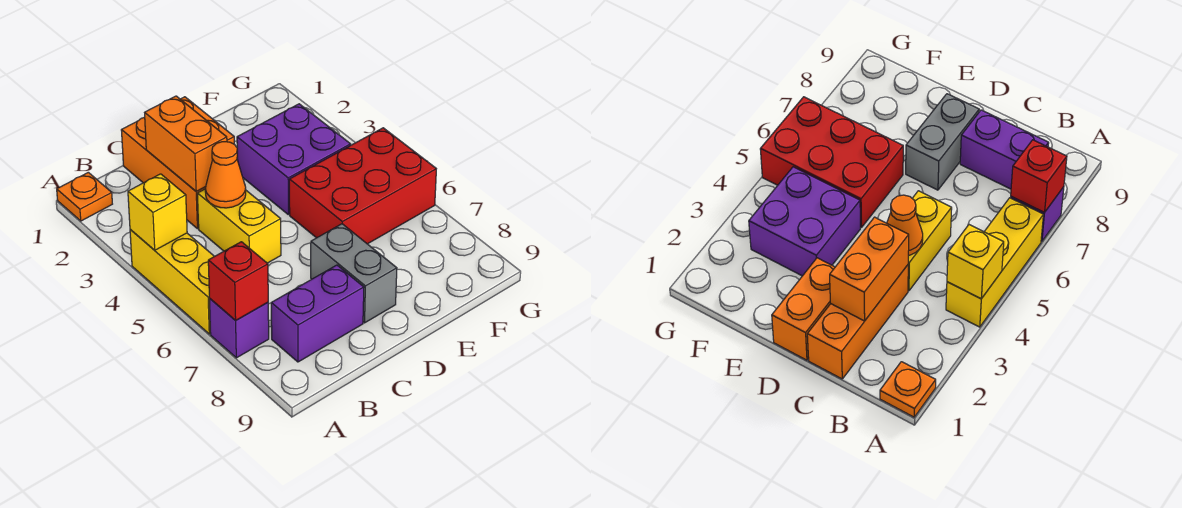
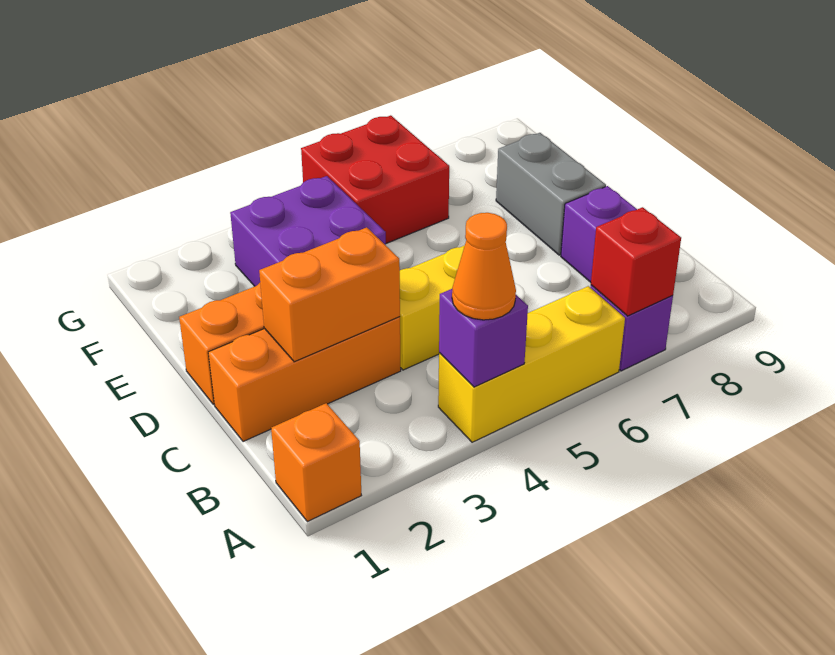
orange plate A1 level 1 -> orange brick A1 level 1
yellow brick A4 level 2 -> purple brick A4 level 2
orange cone C4 level 2 -> orange cone A4 level 3
grey brick D7:D8 level 1 -> grey brick D8:E8 level 1
red brick E5:G6 level 1 -> red brick F5:G6 level 1

